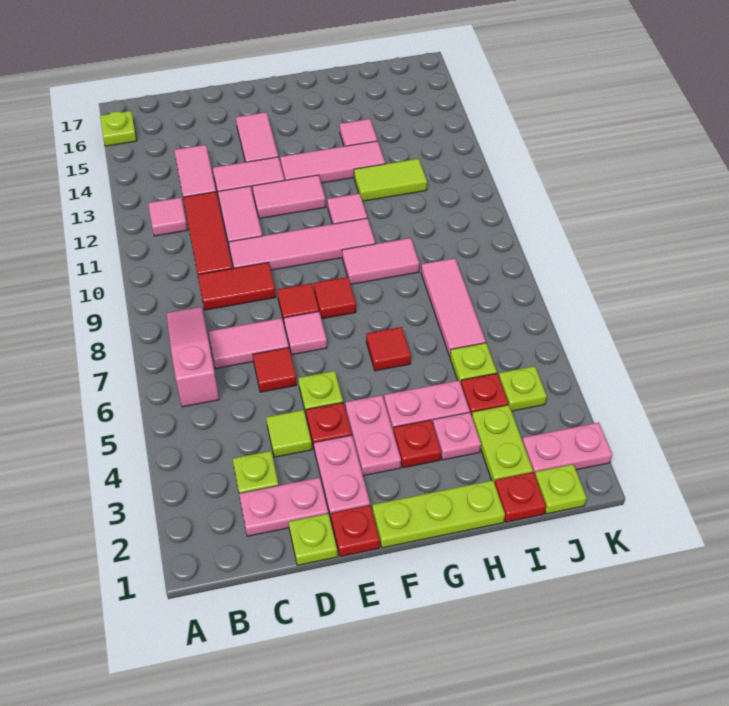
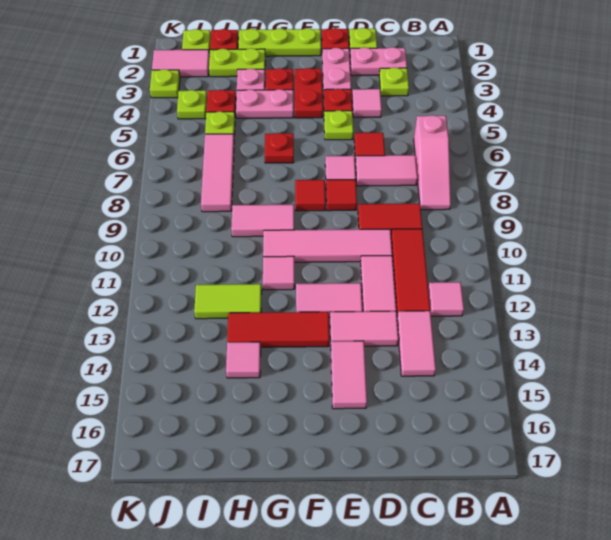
lime plate A16 level 1 -> lime plate K3 level 1
lime tile D4 level 1 -> pink tile D4 level 1
pink plate F3:F4 level 1 -> red plate F3:F4 level 1
pink tile F13:H13 level 1 -> red tile F13:H13 level 1
red tile G6 level 1 -> red plate G6 level 1
lime plate I2:I3 level 1 -> lime plate H2:I2 level 1
pink plate J2:K2 level 1 -> pink tile J2:K2 level 1

